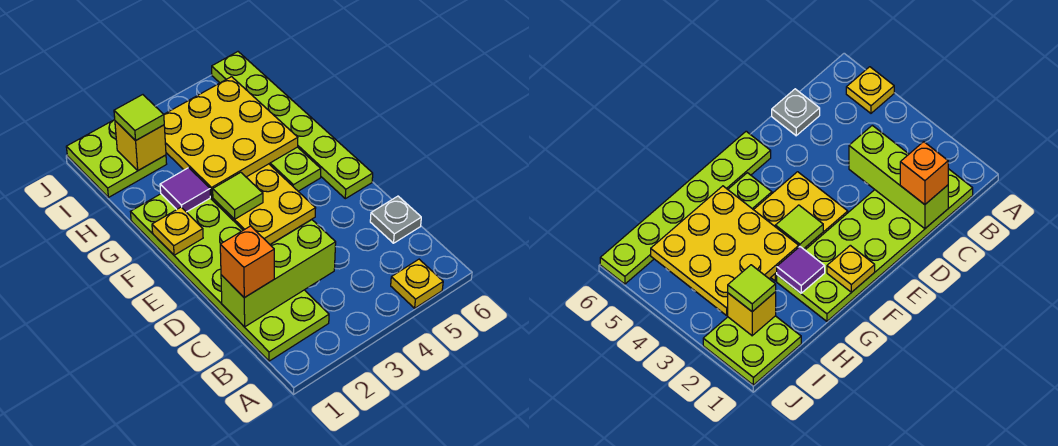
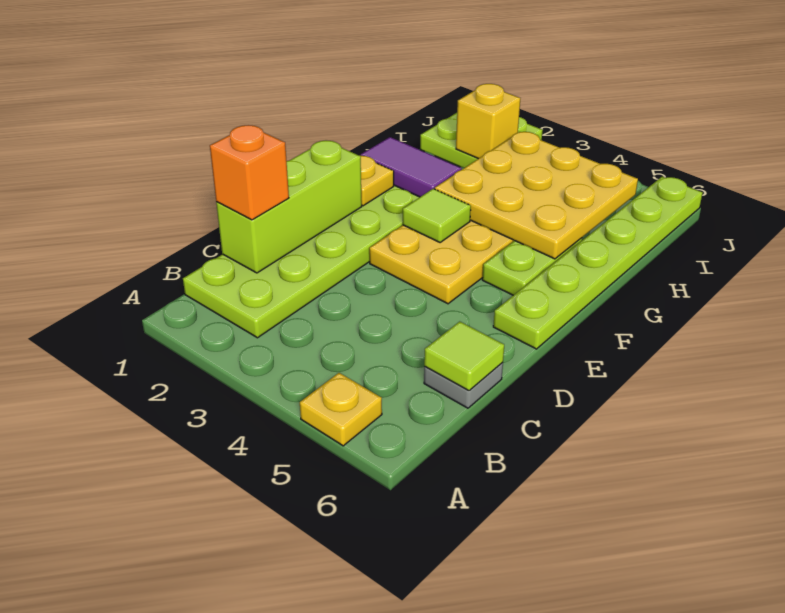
lime brick C1:C3 level 2 -> lime brick C1:E1 level 2
purple tile G2 level 2 -> purple tile G1:G2 level 2
lime tile I2 level 3 -> lime tile C6 level 2

